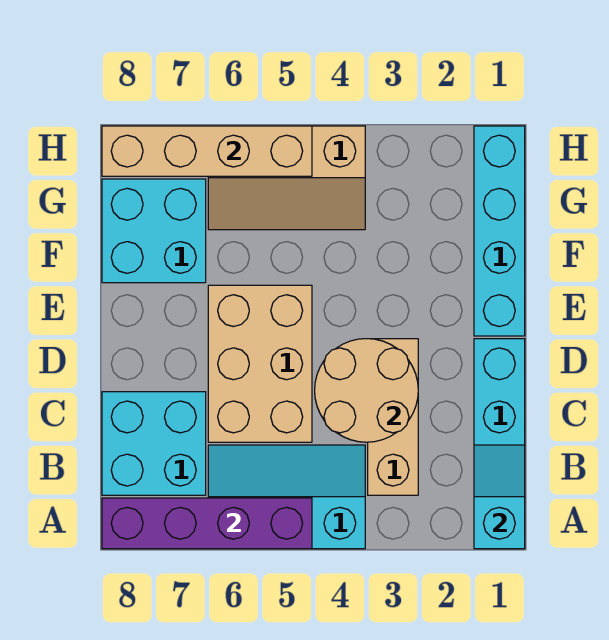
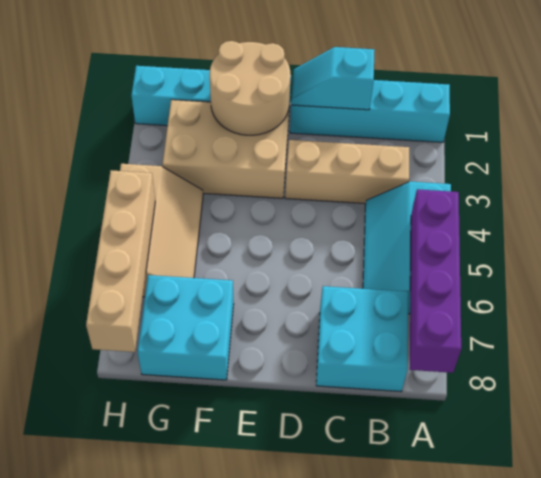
cyan slope A1:B1 level 2 top A -> cyan slope C1:D1 level 2 top C
tan round brick C3:D4 level 2 -> tan round brick E1:F2 level 2
tan brick C5:E6 level 1 -> tan brick E2:G3 level 1

